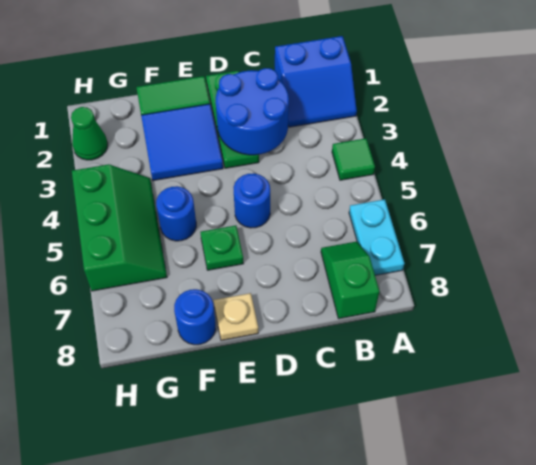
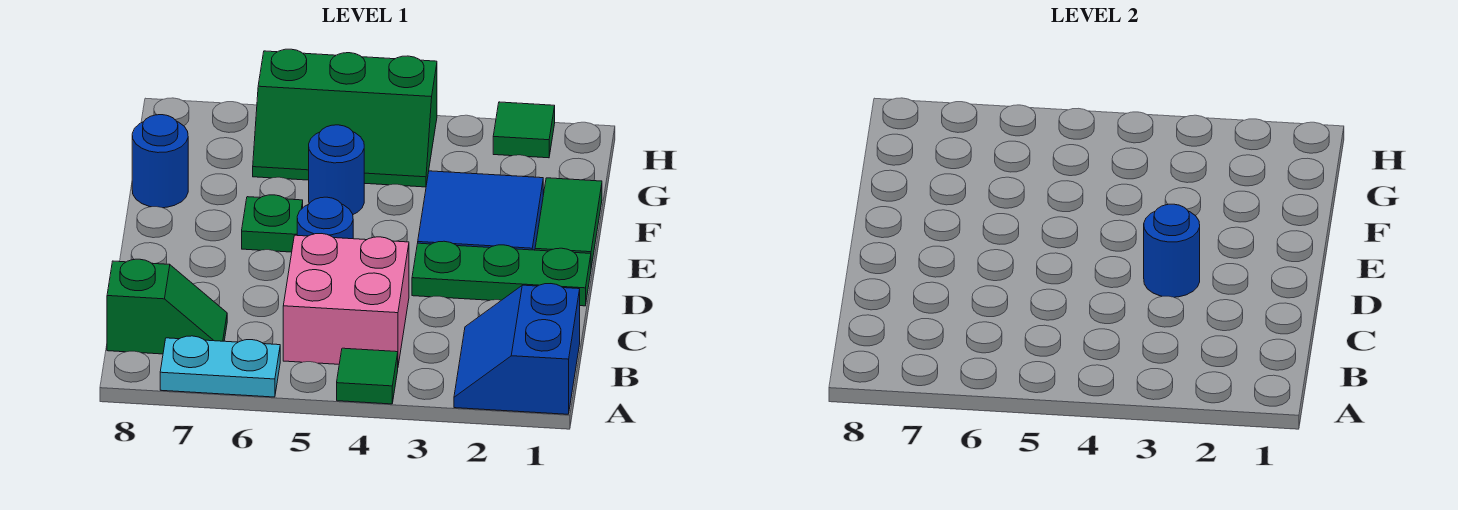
none -> pink brick B4:C5 level 1
blue round brick C2:D3 level 2 -> blue round brick D3 level 2
tan plate E8 level 1 -> none
green cone H2 level 1 -> green tile H2 level 1

